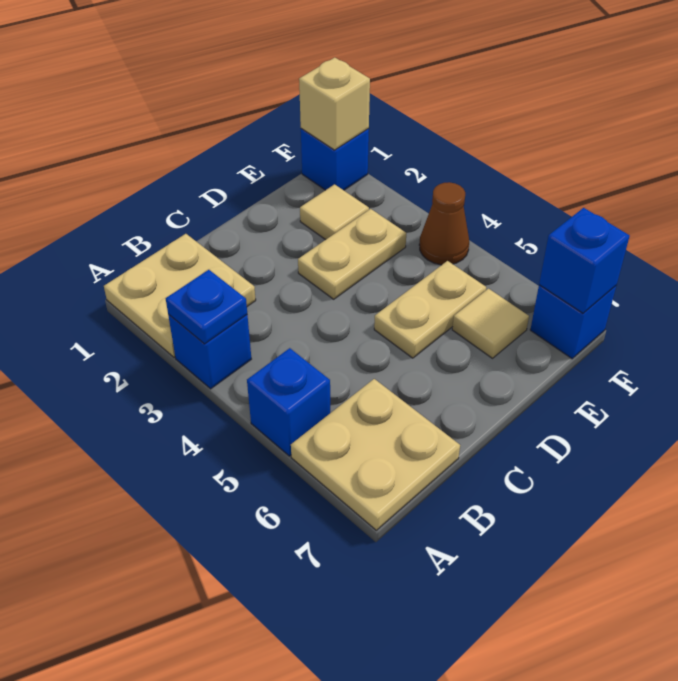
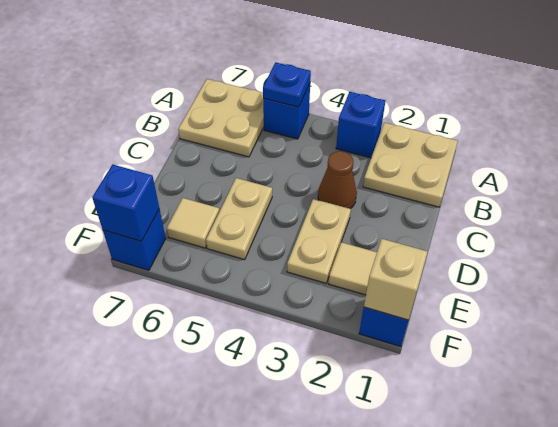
blue plate A3 level 2 -> blue plate A5 level 2
brown cone F4 level 1 -> brown cone C3 level 1

